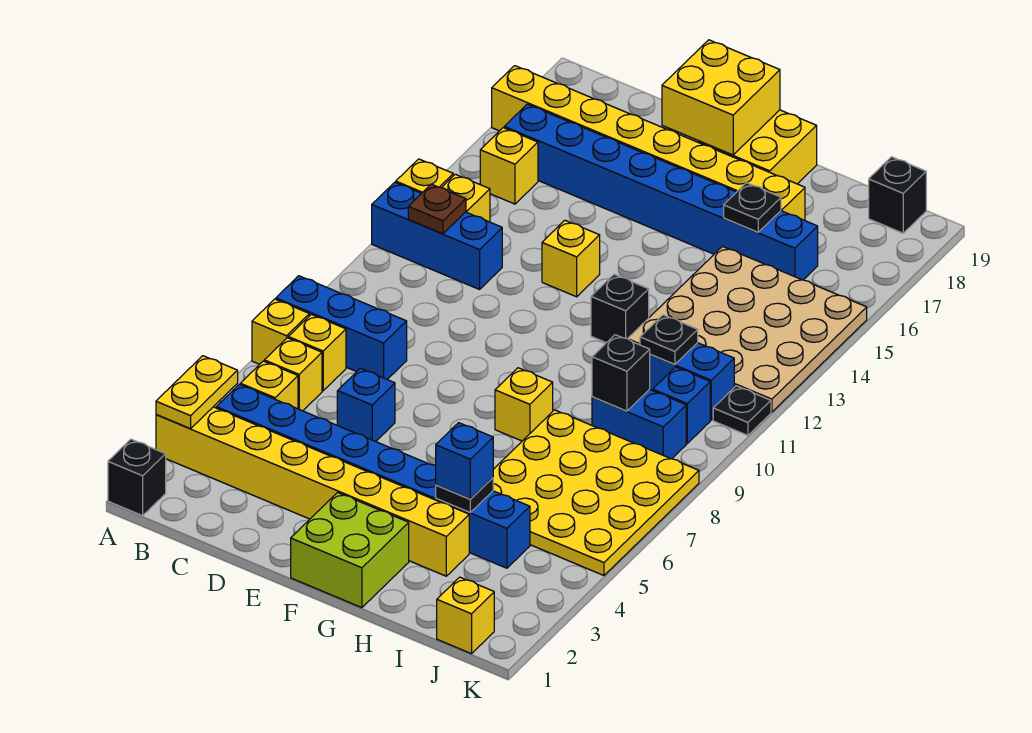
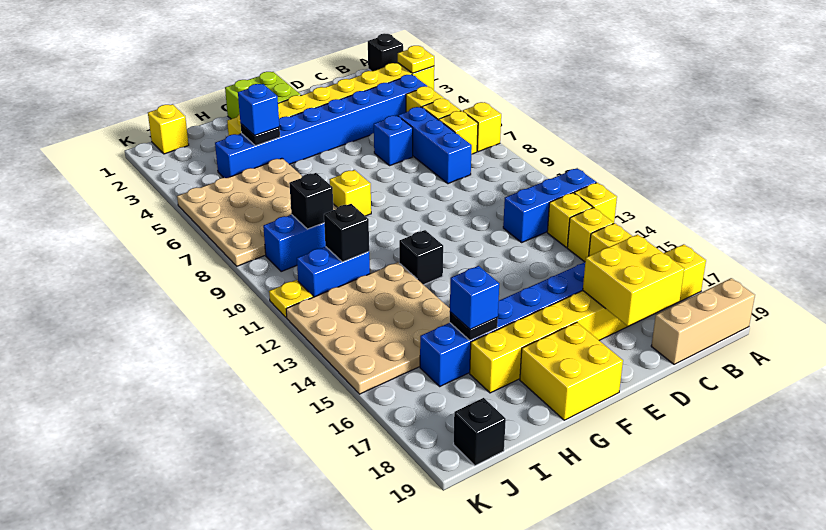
yellow plate A3:A4 level 2 -> yellow plate A3 level 2
blue brick A8:C8 level 1 -> blue brick C6:C8 level 1
none -> tan brick A19:C19 level 1
brown plate B12 level 2 -> none
yellow brick E13 level 1 -> yellow brick B14 level 1
yellow brick E18:F19 level 2 -> yellow brick C17:D18 level 2
yellow plate H5:K8 level 1 -> tan plate H5:K8 level 1
black plate I11 level 2 -> black brick I11 level 2
blue brick J10 level 1 -> blue brick H16 level 3
black plate K11 level 1 -> yellow plate K11 level 1

